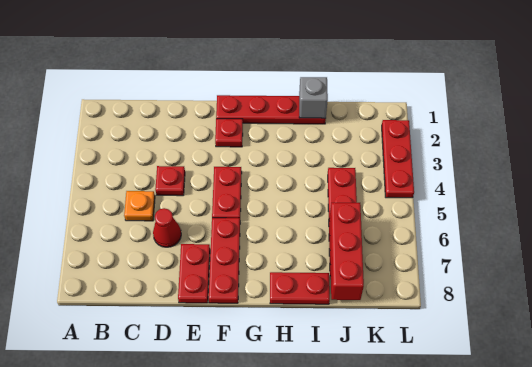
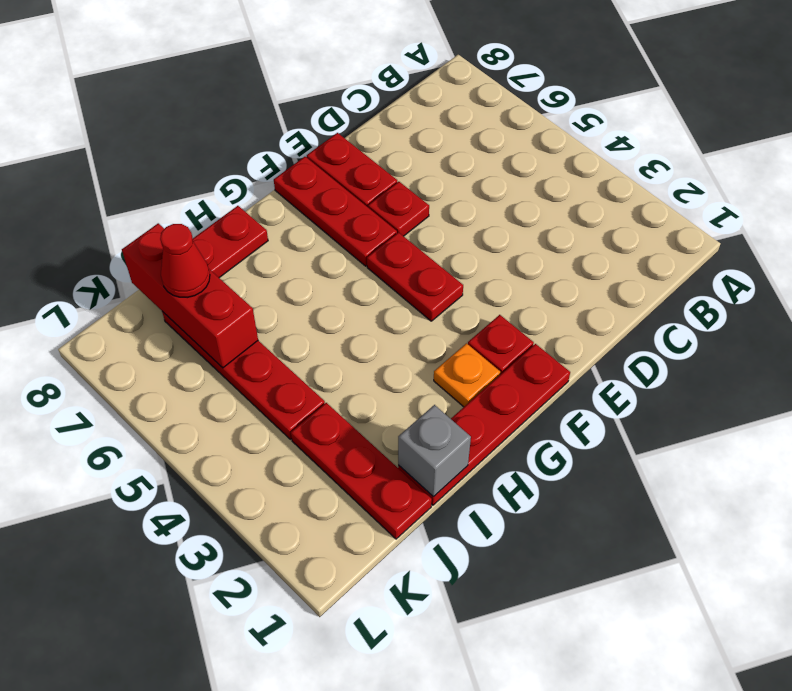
orange plate C5 level 1 -> orange plate G2 level 1
red plate D4 level 1 -> red plate E6 level 1
red cone D6 level 1 -> red cone J7 level 3
red plate L2:L4 level 1 -> red plate J1:J3 level 1

